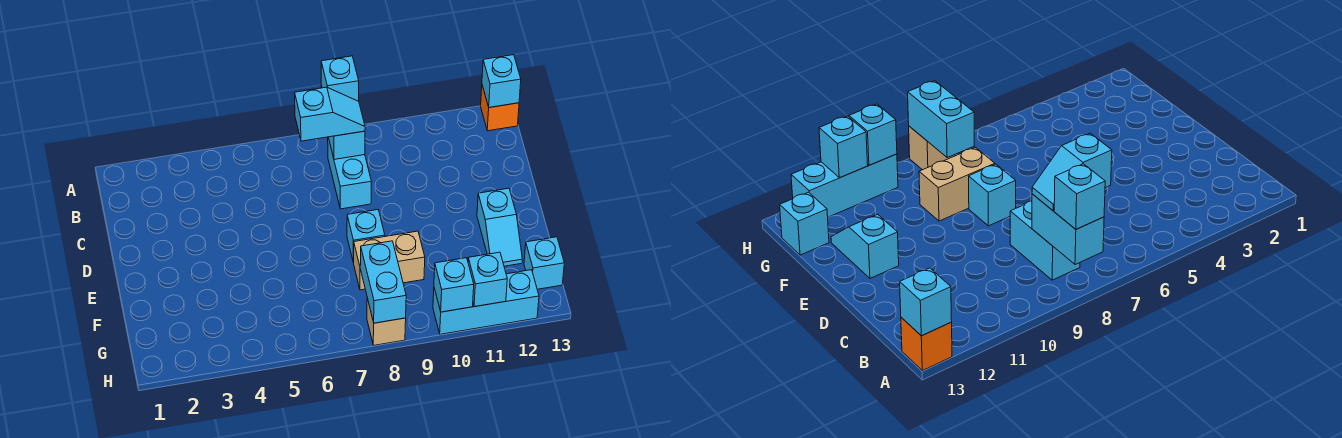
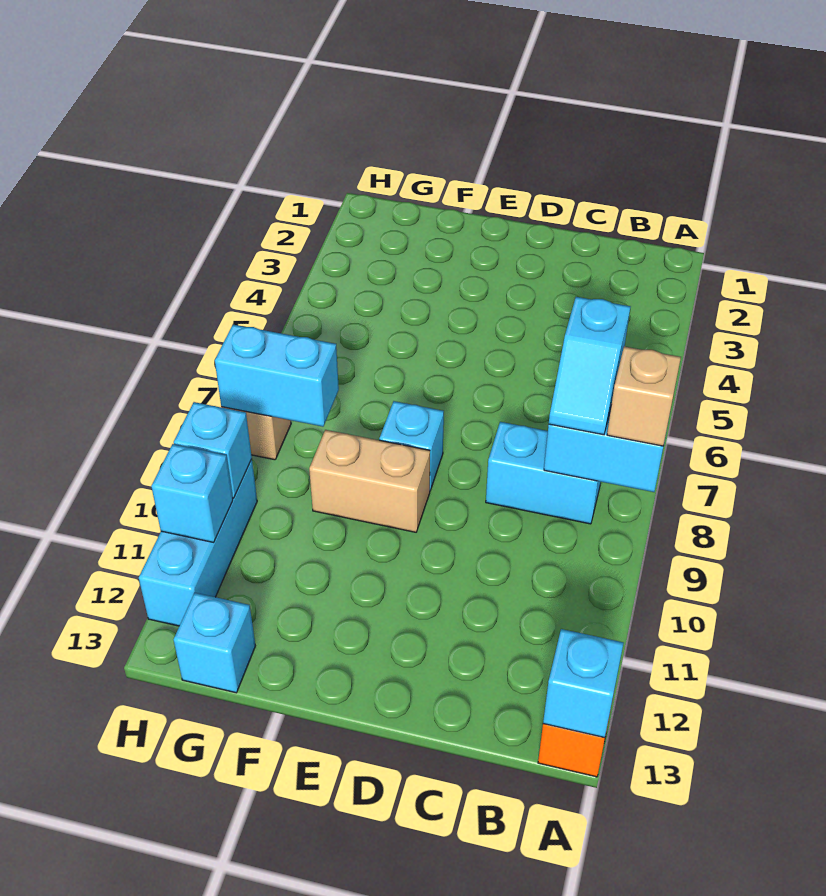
cyan brick A8 level 3 -> tan brick A8 level 3
cyan slope E12:F12 level 1 top E -> none
tan brick F8:F9 level 1 -> tan brick E9:F9 level 1

